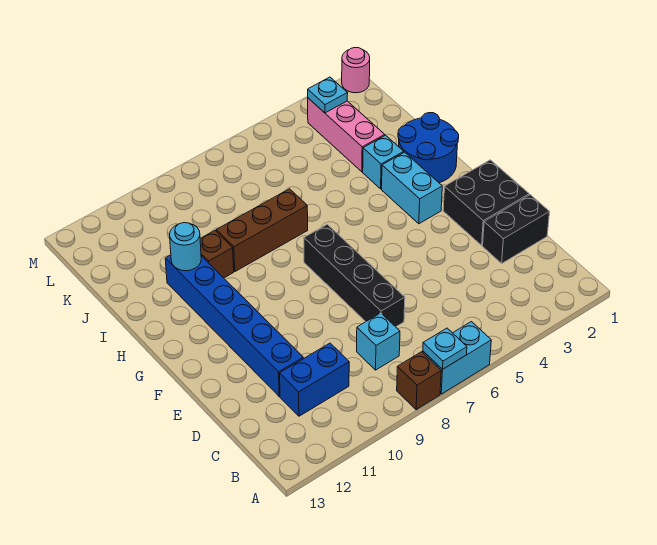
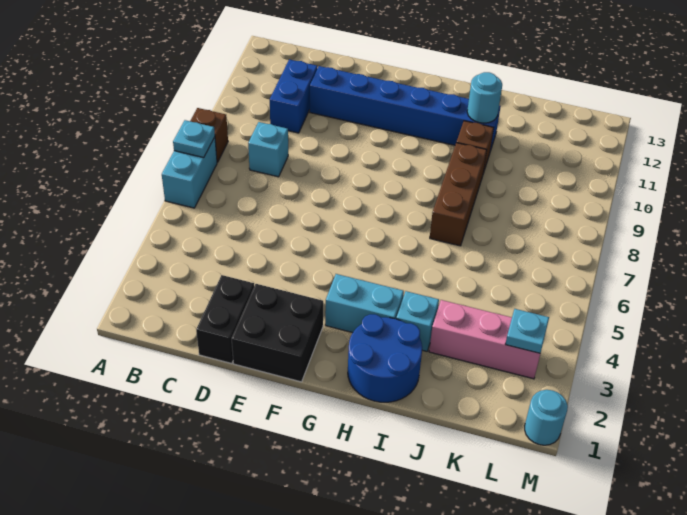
black brick D7:G7 level 1 -> none
pink round brick M1 level 1 -> cyan round brick M1 level 1

